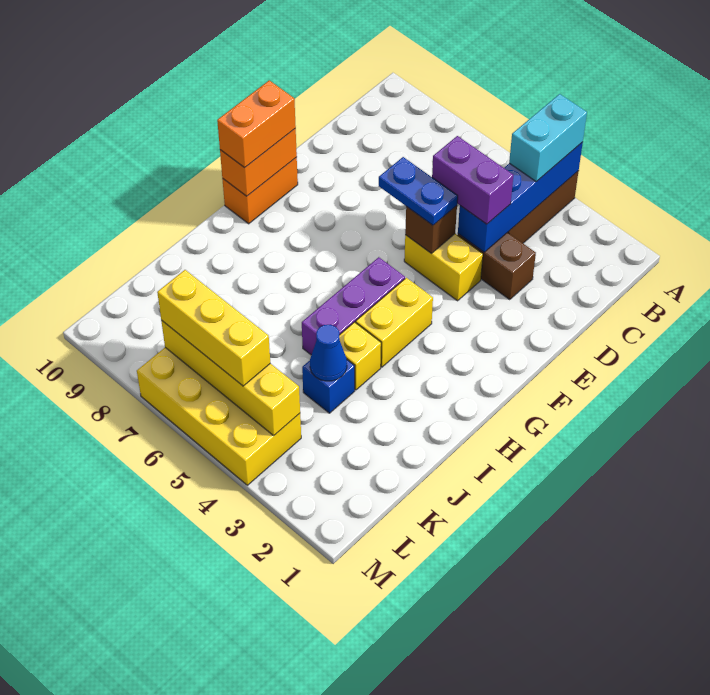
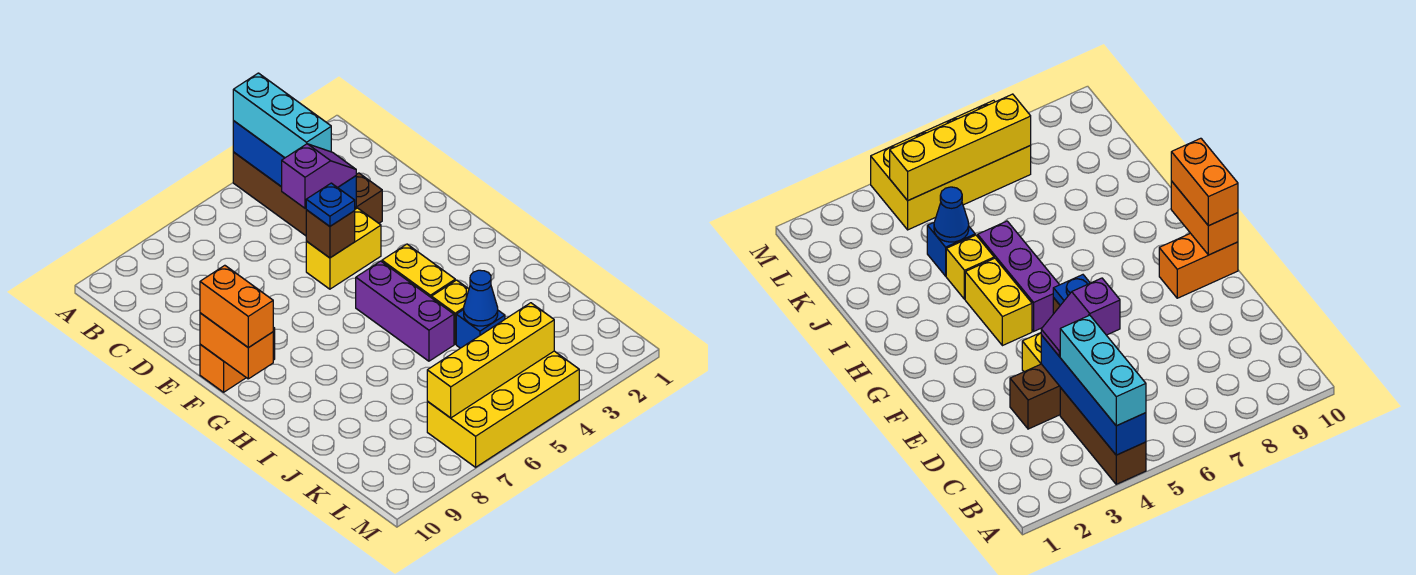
cyan brick A4:B4 level 3 -> cyan brick A4:C4 level 3
purple brick D4:D5 level 3 -> purple slope D4:D5 level 3 top 5
blue plate E5:E6 level 3 -> blue plate E5 level 3
orange brick F10:G10 level 1 -> orange brick F9:F10 level 1
yellow brick L5:L7 level 3 -> none

